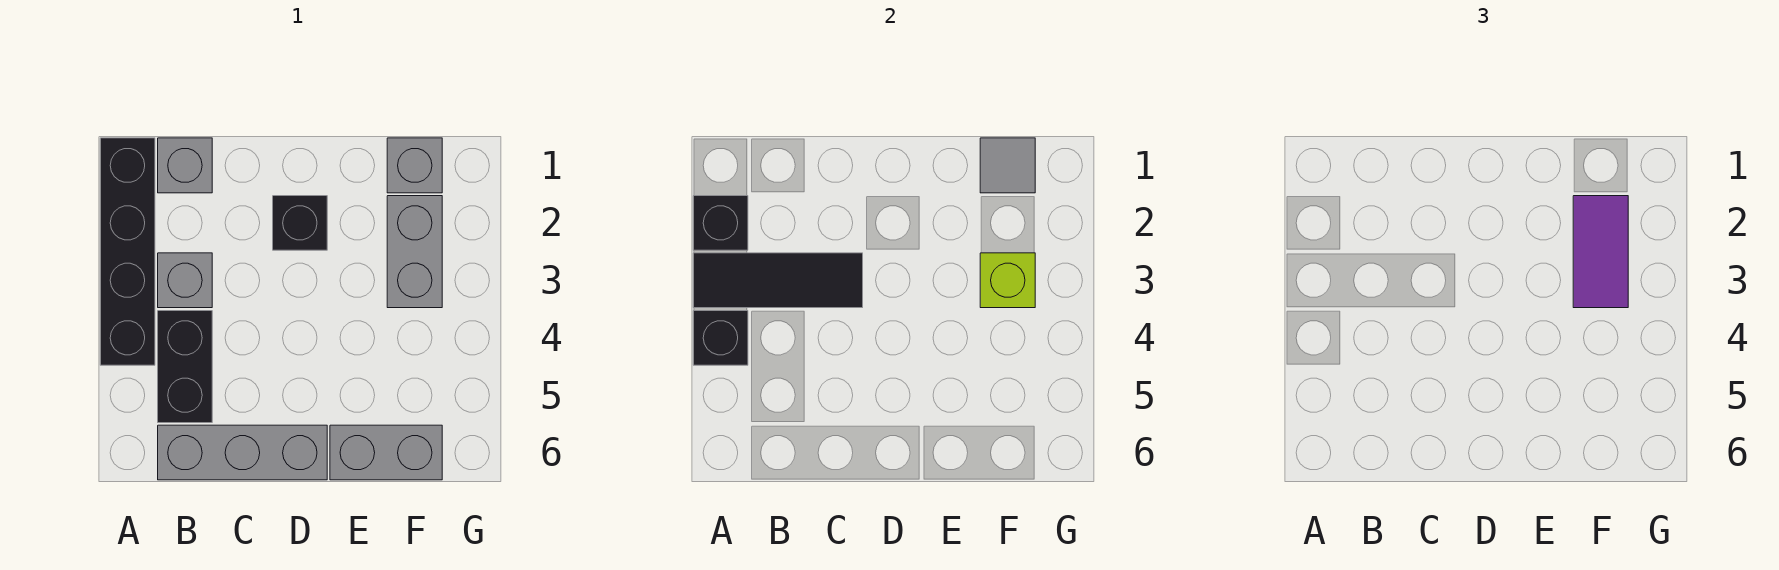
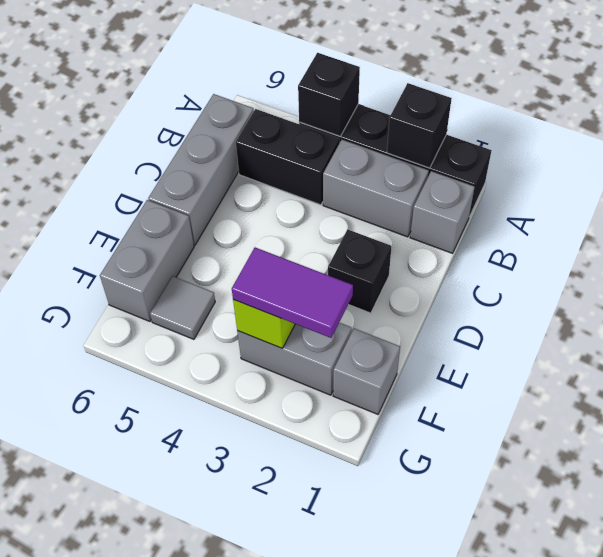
black tile A3:C3 level 2 -> none
grey brick B3 level 1 -> grey brick B2:B3 level 1
grey tile F1 level 2 -> grey tile F5 level 1

